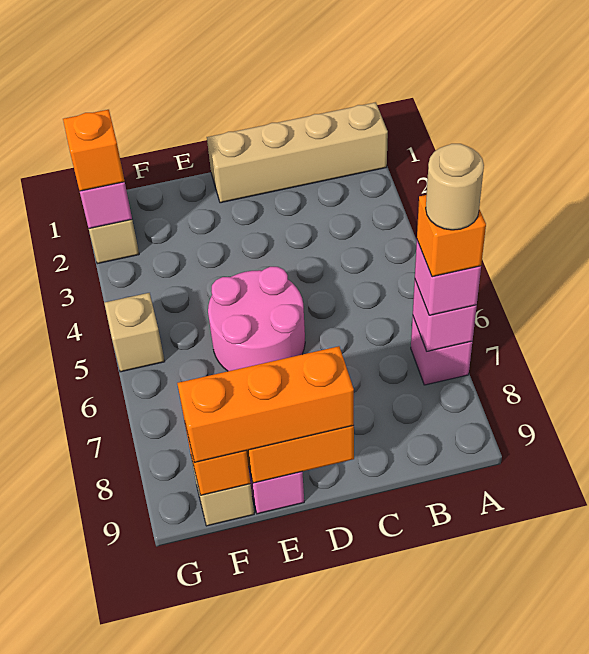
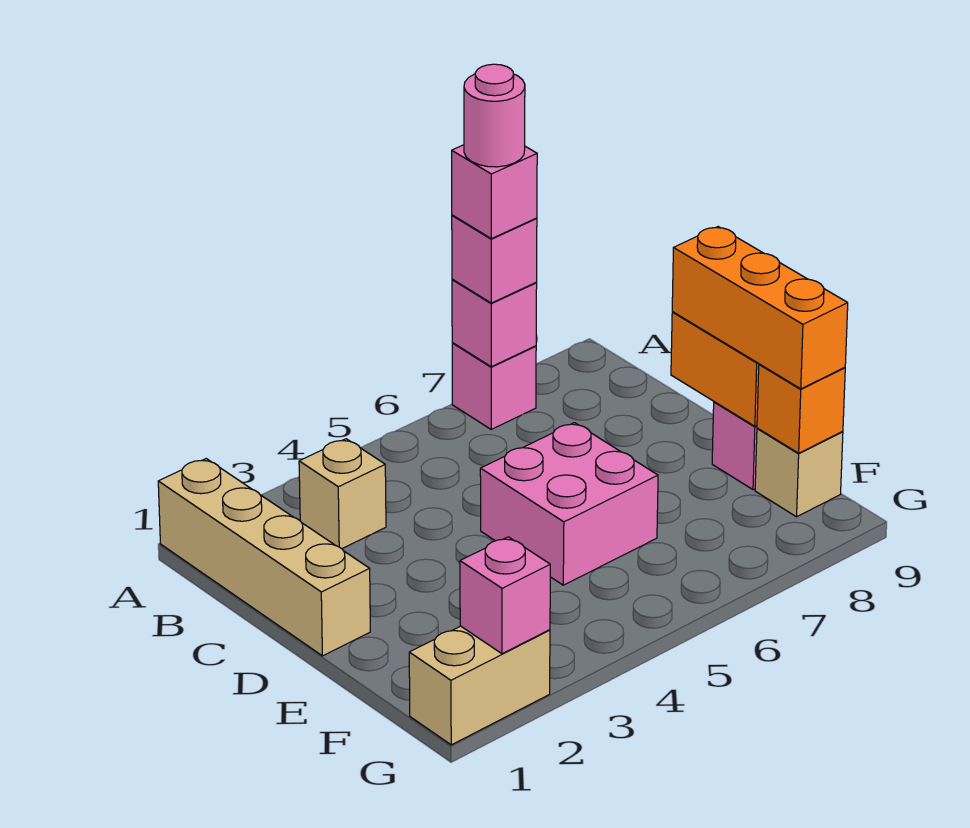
orange brick A7 level 4 -> pink brick A7 level 4
tan round brick A7 level 5 -> pink round brick A7 level 5
pink round brick D5:E6 level 1 -> pink brick D5:E6 level 1
orange brick G2 level 3 -> none
tan brick G5 level 1 -> tan brick B3 level 1

